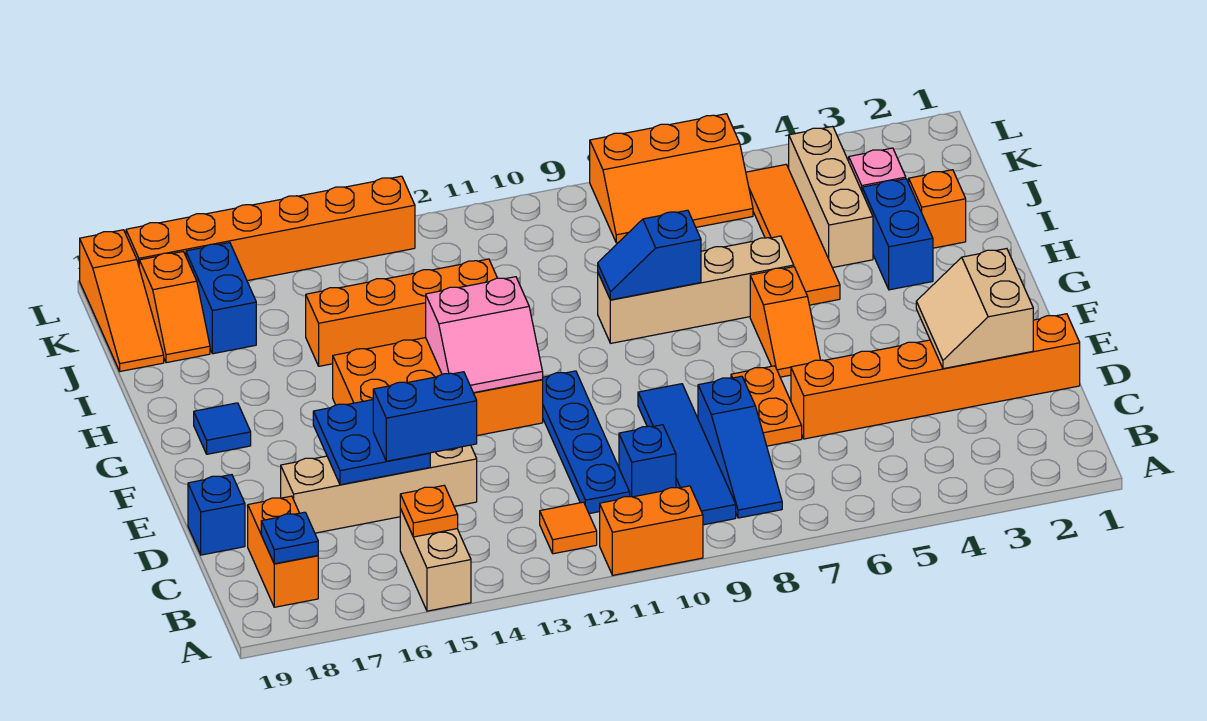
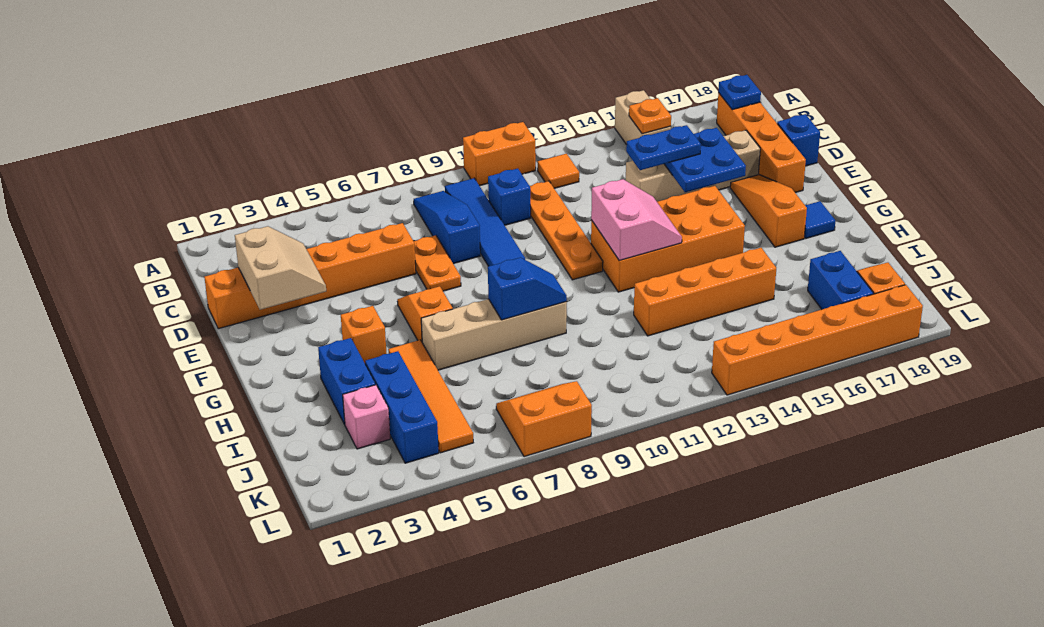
orange brick B18:C18 level 1 -> orange brick B18:E18 level 1
blue plate C11:F11 level 1 -> orange plate C11:F11 level 1
blue brick D14:D15 level 3 -> blue plate D14:D15 level 3
pink slope F12:G13 level 2 top G -> pink slope F12:G13 level 2 top 12
orange brick I2 level 1 -> orange brick G4 level 1
tan brick I4:K4 level 1 -> blue brick I4:K4 level 1
orange slope J19:L19 level 1 top L -> orange slope E17:G17 level 1 top G
orange slope K6:L8 level 1 top L -> orange slope K7:L8 level 1 top L

